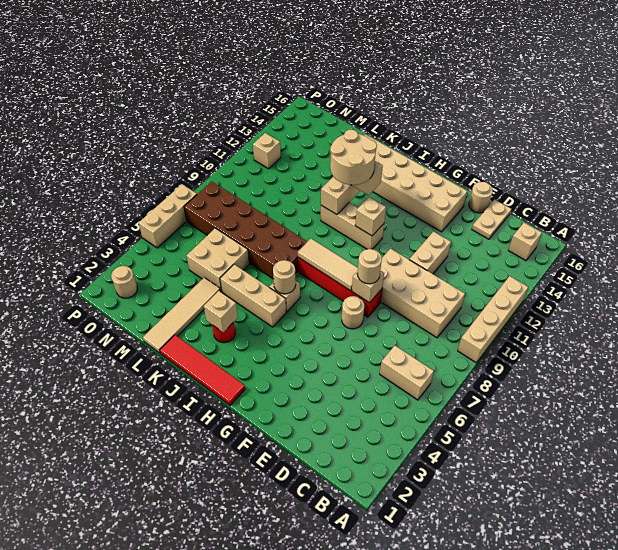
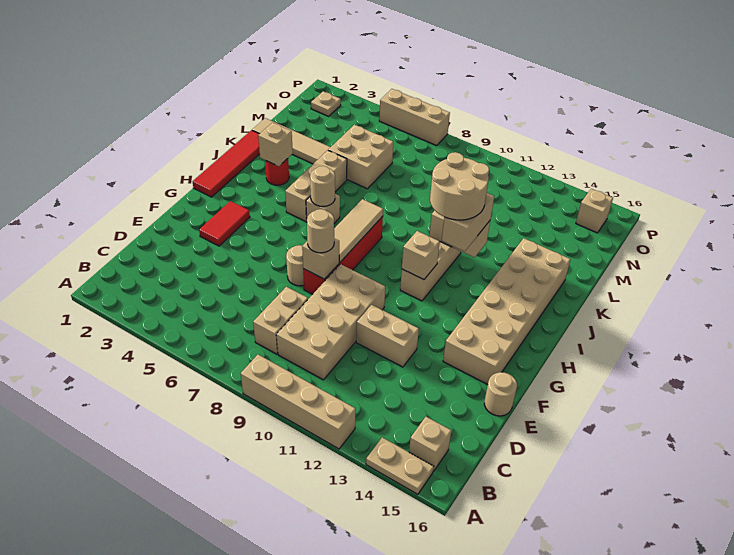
tan brick B6:C6 level 1 -> tan brick C8:D8 level 1
tan plate D15:D16 level 1 -> tan plate A14:A15 level 1
none -> red tile F3:G3 level 1
brown brick J7:O8 level 1 -> none
tan round brick O2 level 1 -> tan plate O2 level 1
tan brick O12 level 1 -> tan brick O15 level 1

